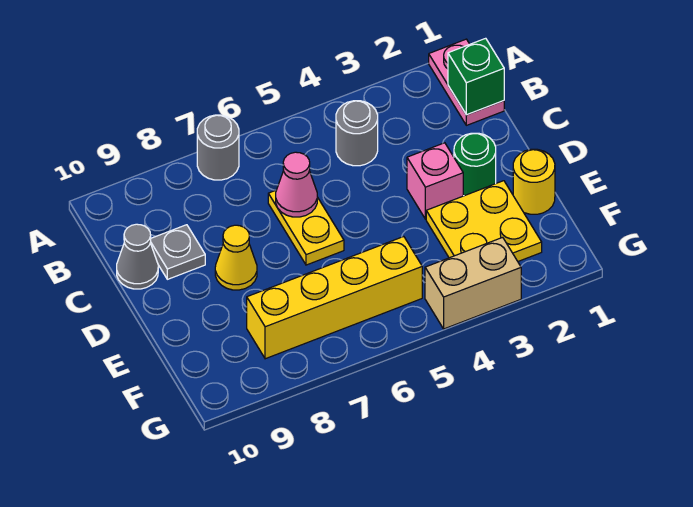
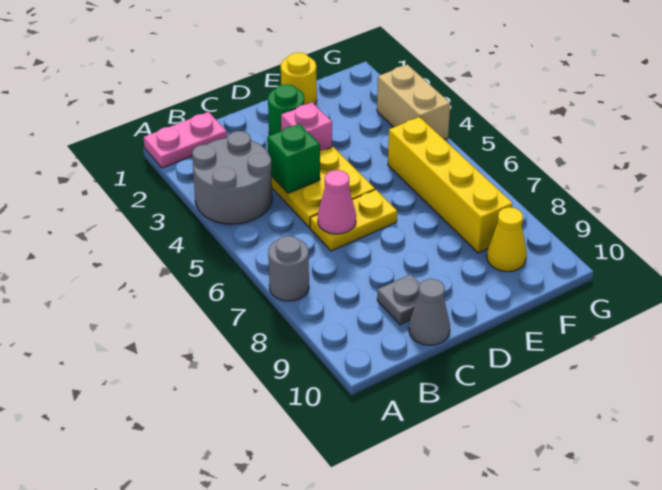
green brick B1 level 2 -> green brick C4 level 2
grey round brick B4 level 1 -> grey round brick A3:B4 level 1
yellow cone D8 level 1 -> yellow cone F9 level 1
yellow plate E2:F3 level 1 -> yellow plate C4:D5 level 1

